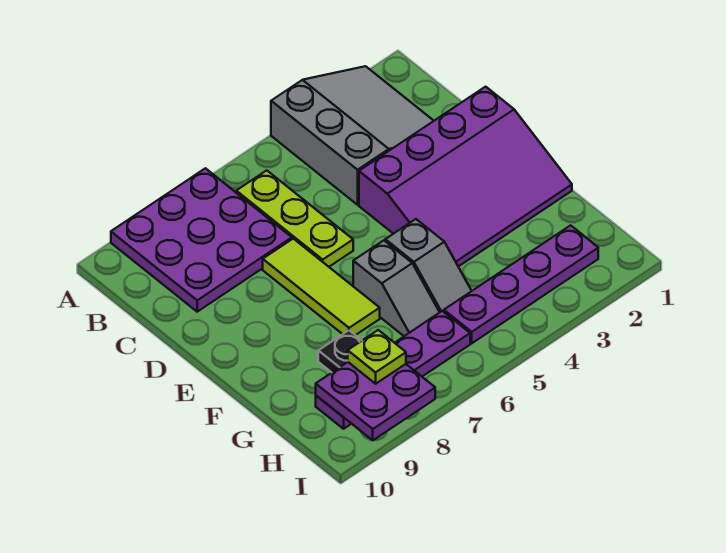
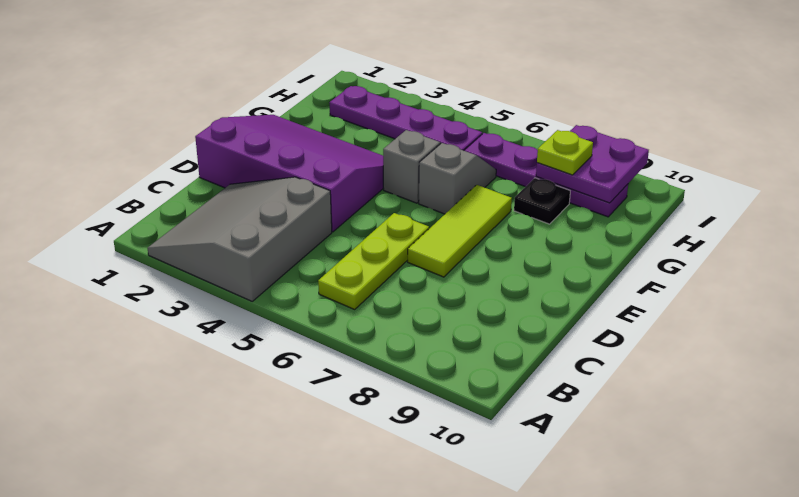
purple plate A7:C9 level 1 -> none

